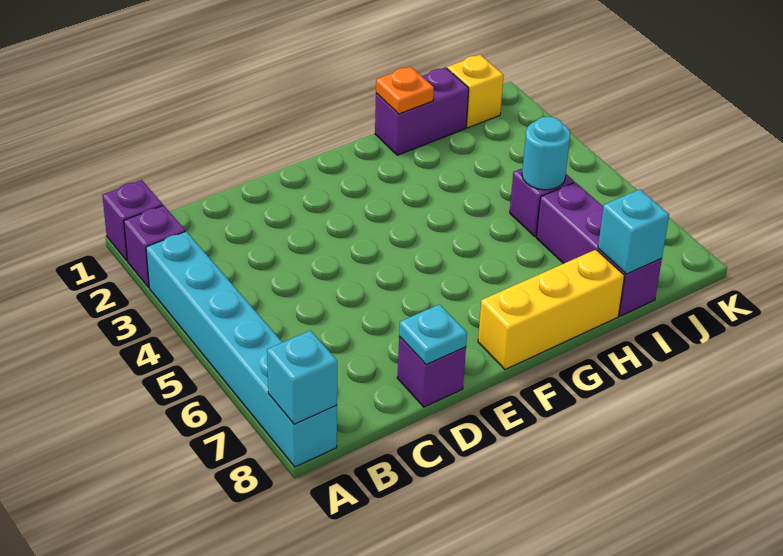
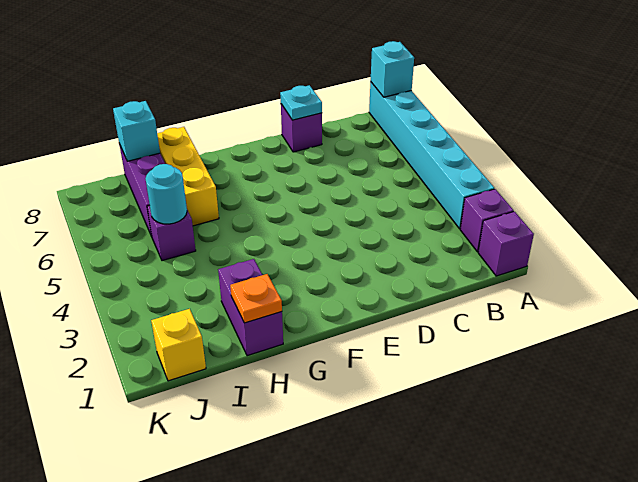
yellow brick F8:H8 level 1 -> yellow brick H6:H8 level 1
purple brick H1:I1 level 1 -> purple brick H1:H2 level 1

